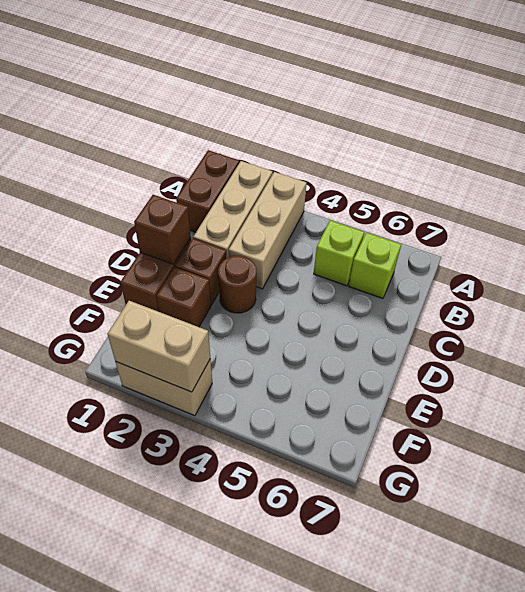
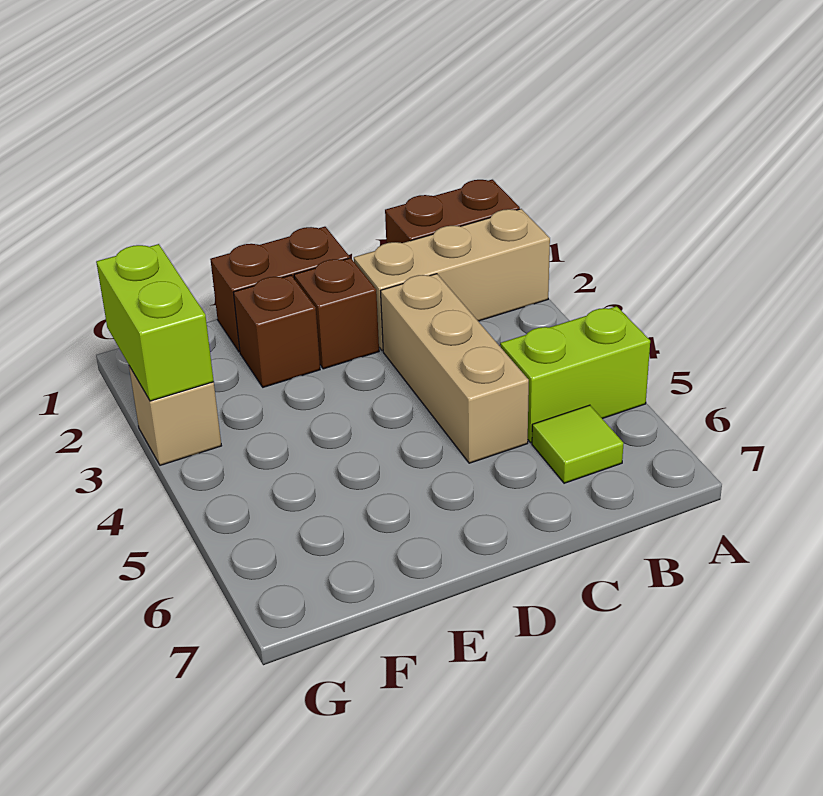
tan brick A3:C3 level 1 -> tan brick C3:C5 level 1
lime brick B5 level 1 -> lime brick A5:B5 level 1
lime brick B6 level 1 -> lime tile B6 level 1
brown brick D1 level 2 -> none
brown round brick D3 level 1 -> none
tan brick G2:G3 level 1 -> tan brick G3 level 1
tan brick G2:G3 level 2 -> lime brick G2:G3 level 2

